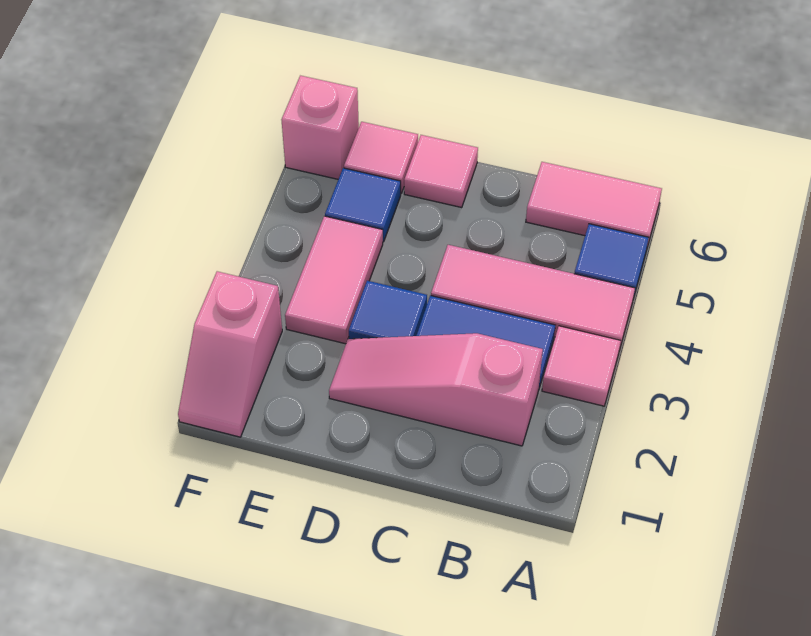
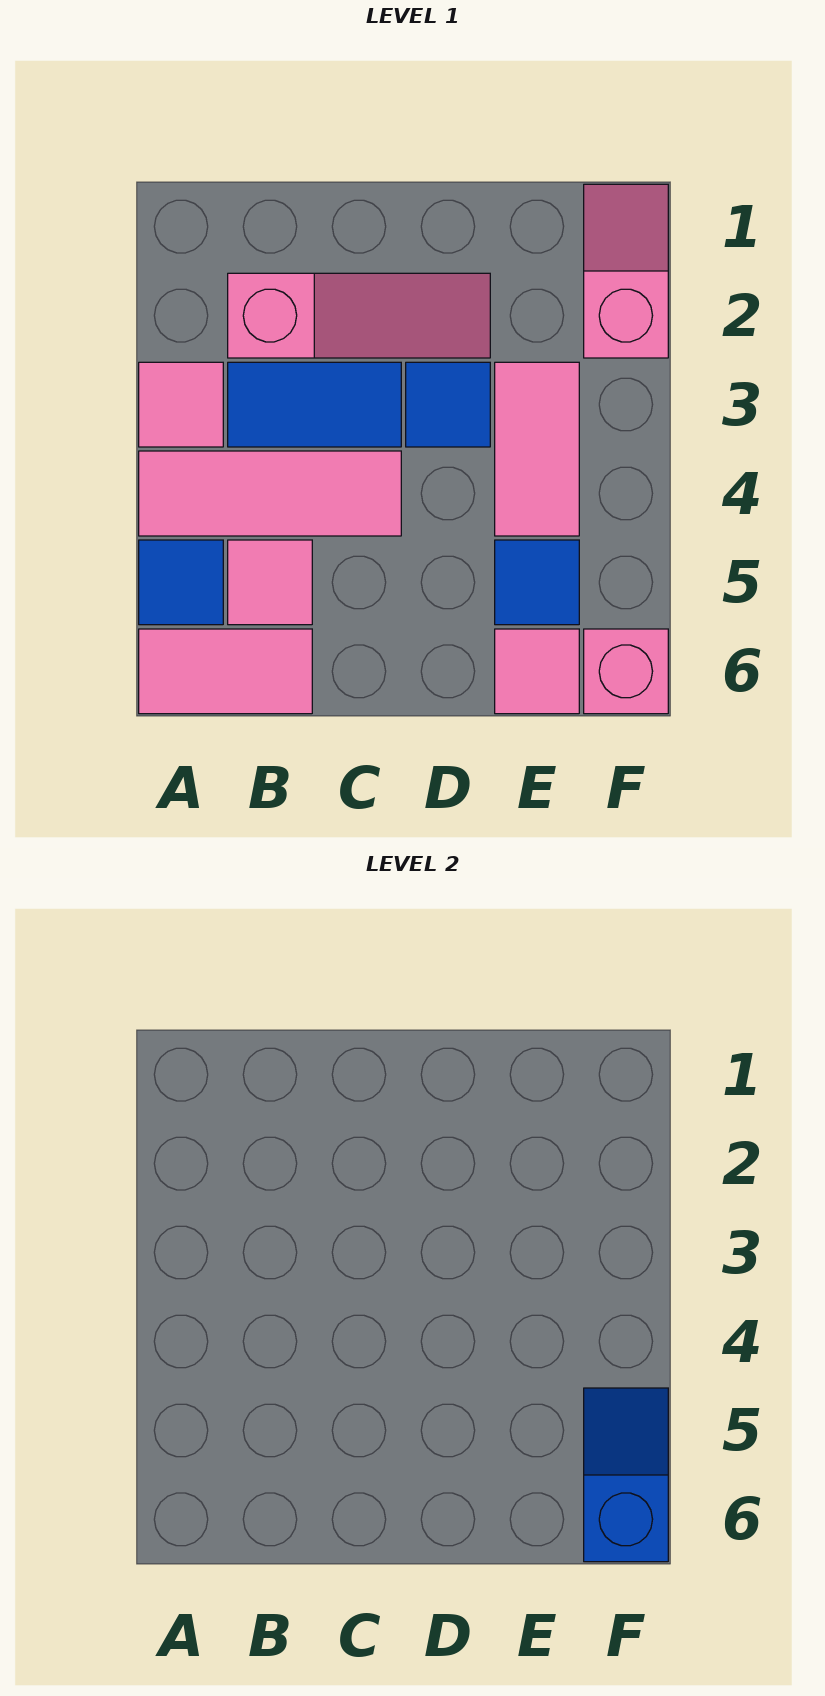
pink tile D6 level 1 -> pink tile B5 level 1
none -> blue slope F5:F6 level 2 top 6

